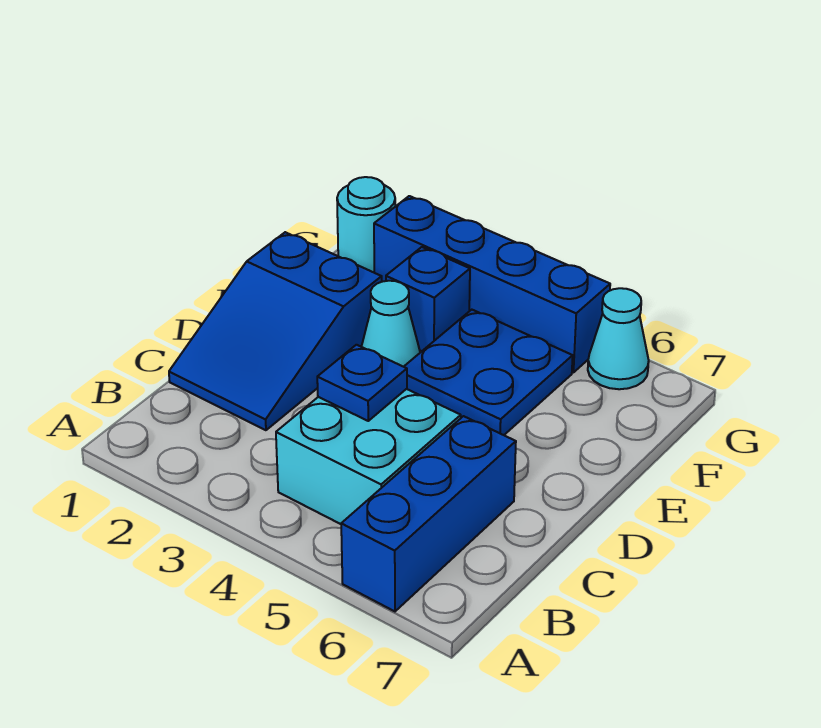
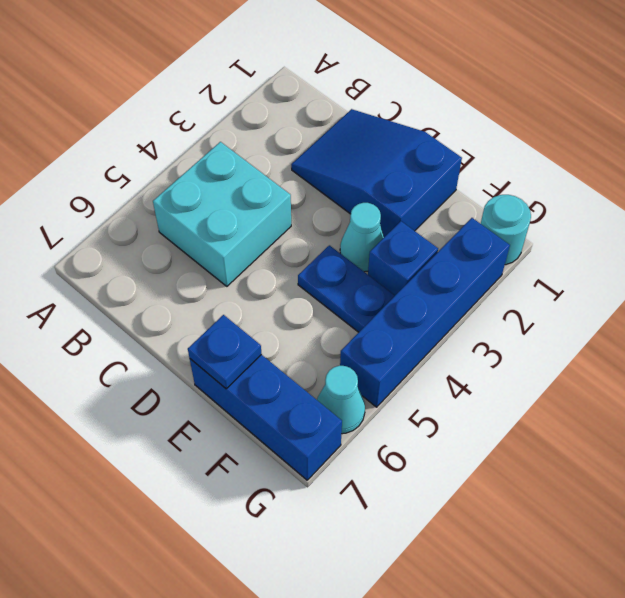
blue brick A6:C6 level 1 -> blue brick E7:G7 level 1
blue plate C4 level 2 -> blue plate E7 level 2
blue plate E4:F5 level 1 -> blue plate E4:F4 level 1

